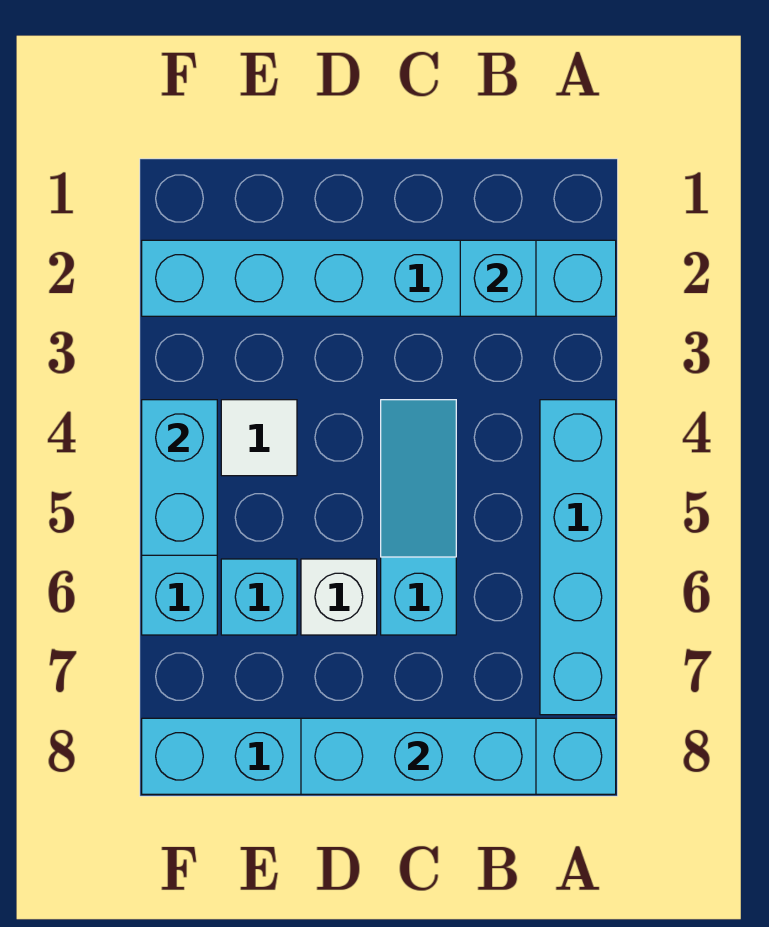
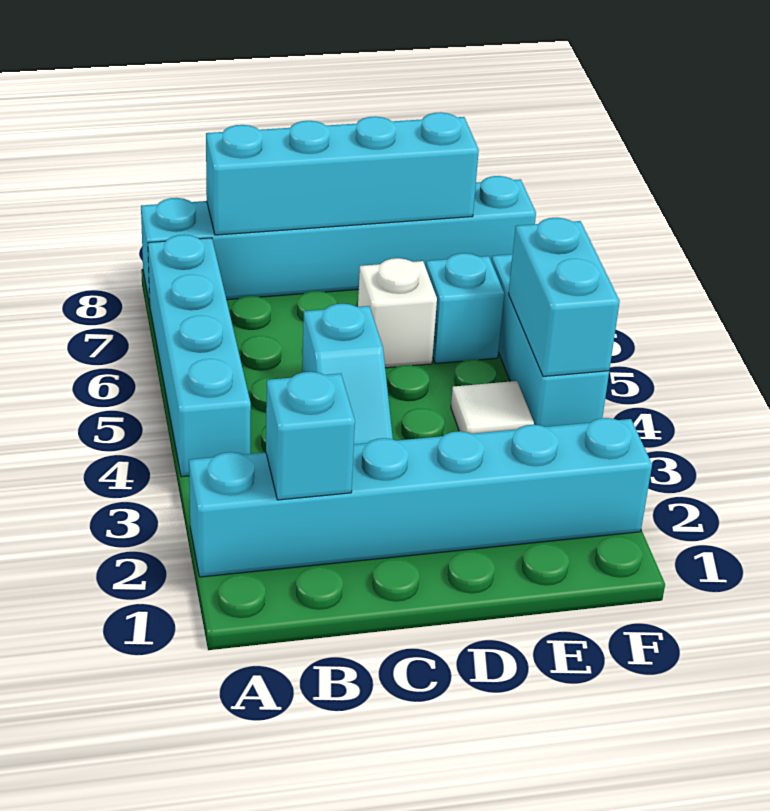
cyan brick B8:D8 level 2 -> cyan brick B8:E8 level 2
cyan slope C4:C6 level 1 top 6 -> cyan slope C4:C5 level 1 top 5

